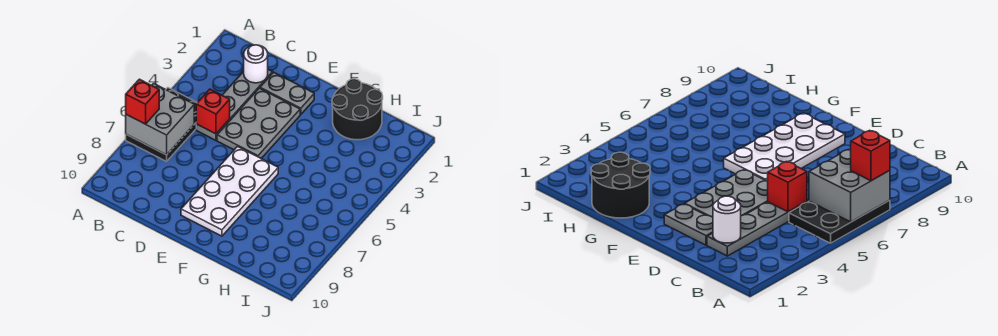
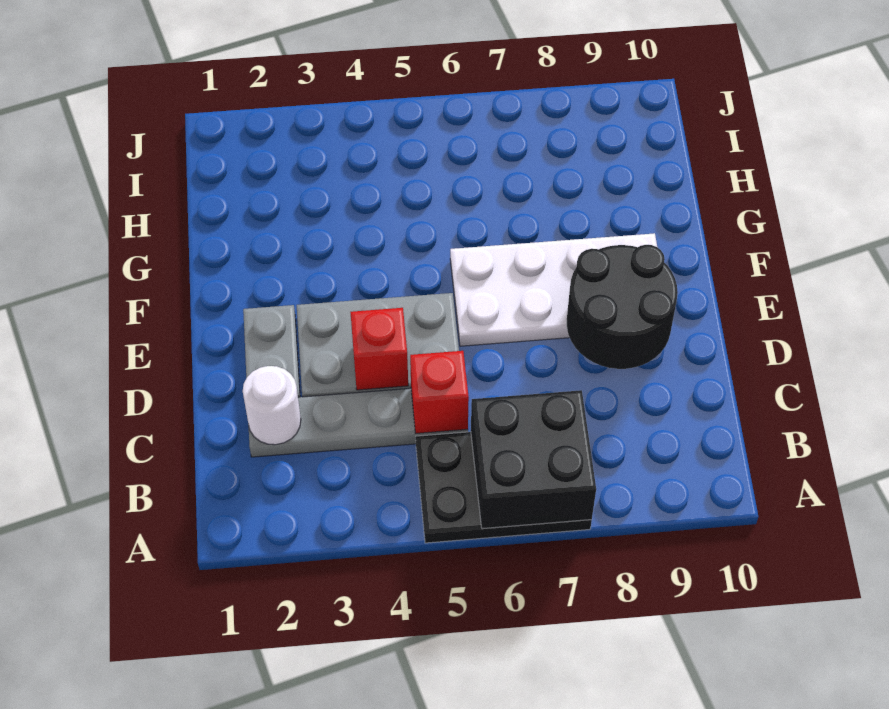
grey brick A6:B7 level 2 -> black brick A6:B7 level 2
red brick A7 level 3 -> red brick D4 level 2
black round brick G1:H2 level 1 -> black round brick D8:E9 level 2

